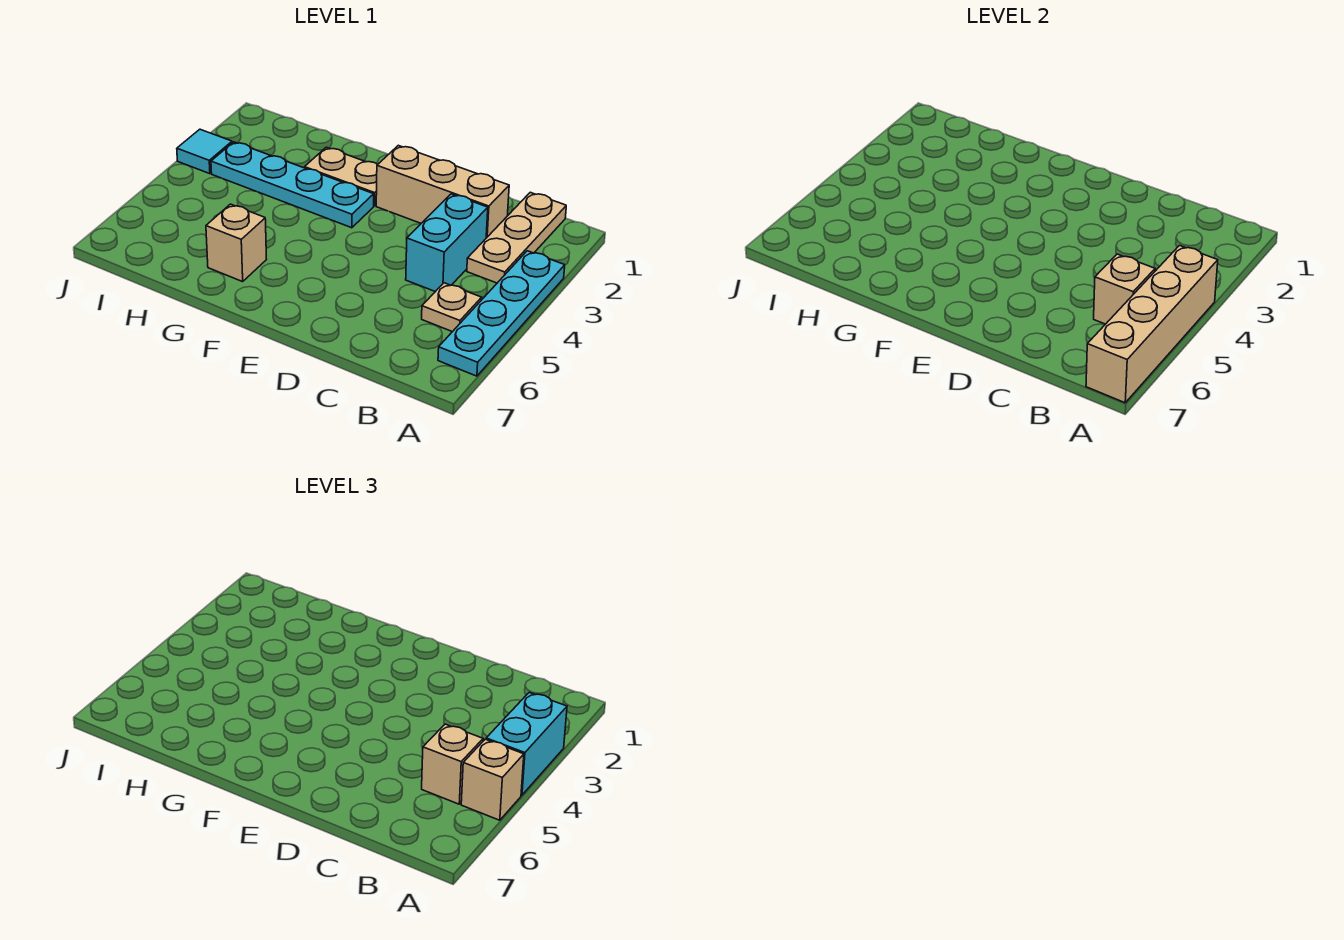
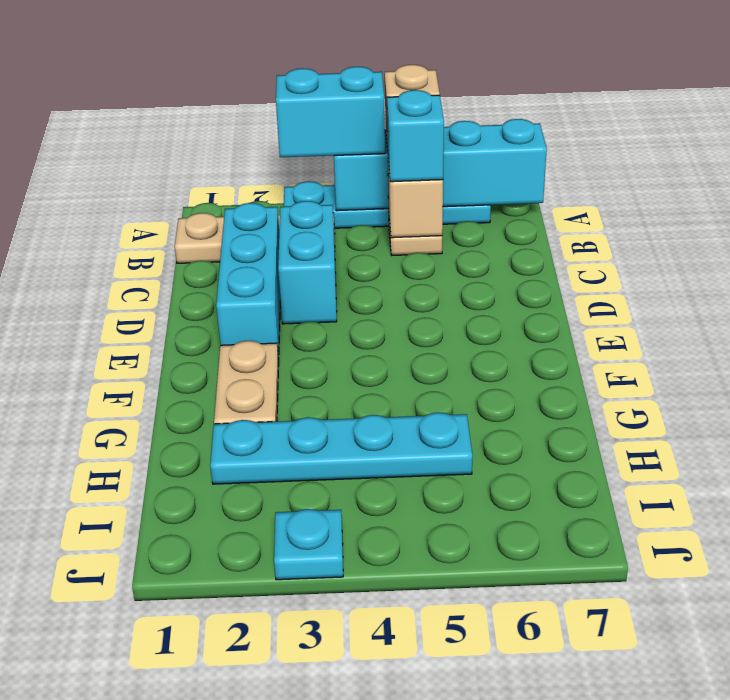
tan brick A4:A7 level 2 -> cyan brick A4:A7 level 2
tan brick B5 level 3 -> cyan brick B5 level 3
tan brick C2:E2 level 1 -> cyan brick C2:E2 level 1
cyan brick C3:C4 level 1 -> cyan brick C3:D3 level 1
cyan plate F3:I3 level 1 -> cyan plate H2:H5 level 1
tan brick G6 level 1 -> none
cyan tile J3 level 1 -> cyan plate J3 level 1

